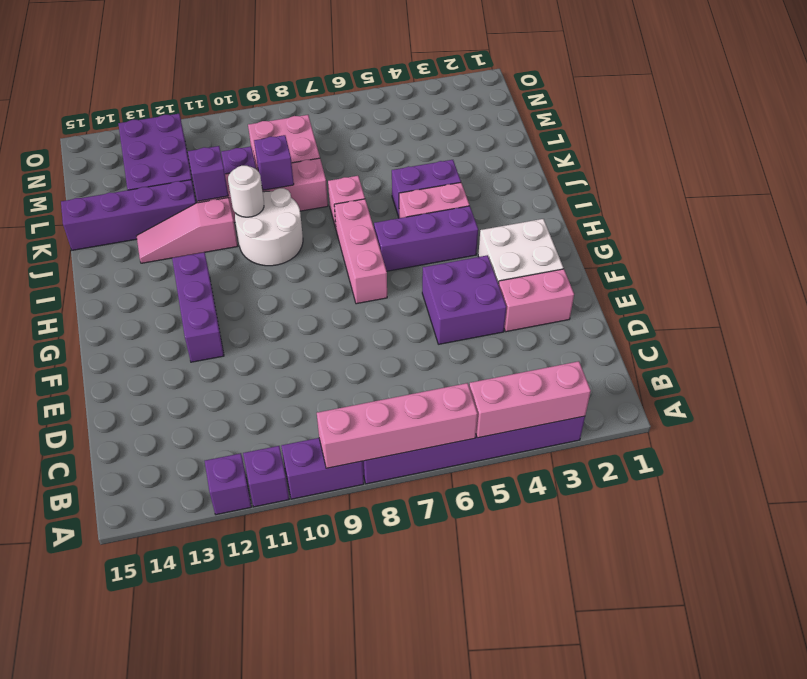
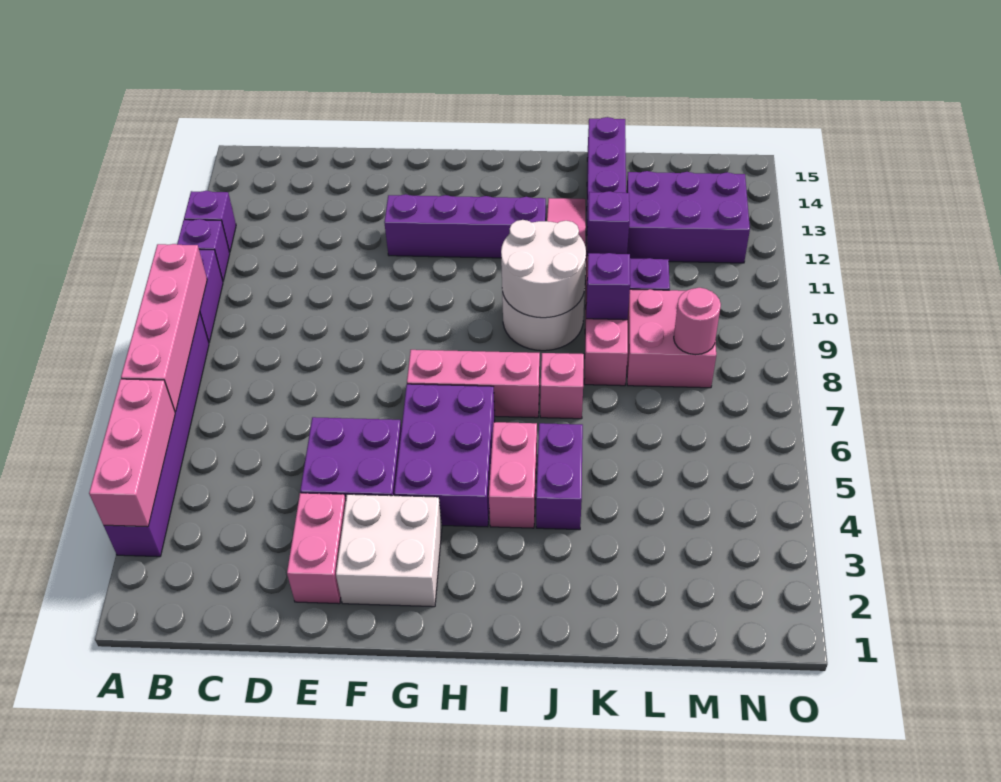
purple brick F12:H12 level 1 -> purple brick F12:I12 level 1
purple brick H4:H6 level 1 -> purple brick G4:H6 level 1
white round brick J10 level 2 -> white round brick I9:J10 level 2
none -> pink round brick M8 level 2

